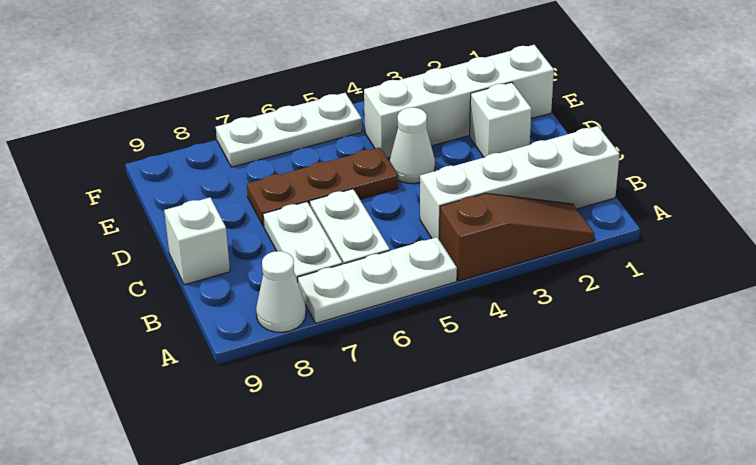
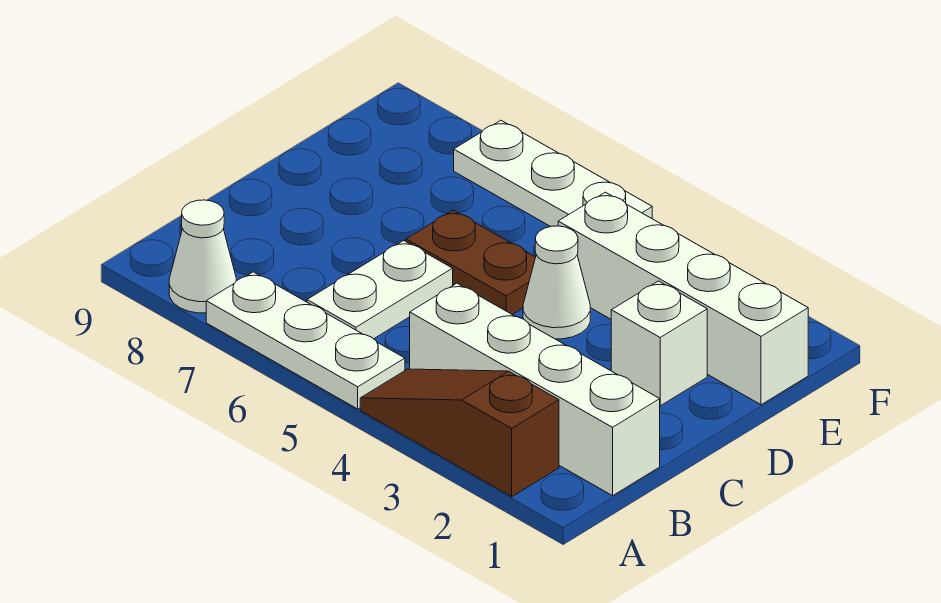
brown slope A2:A4 level 1 top 4 -> brown slope A2:A4 level 1 top 2
white plate B7:C7 level 1 -> none
white brick C9 level 1 -> none
brown plate D5:D7 level 1 -> brown plate D5:D6 level 1

